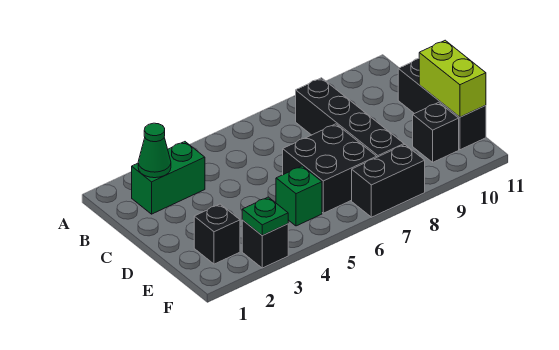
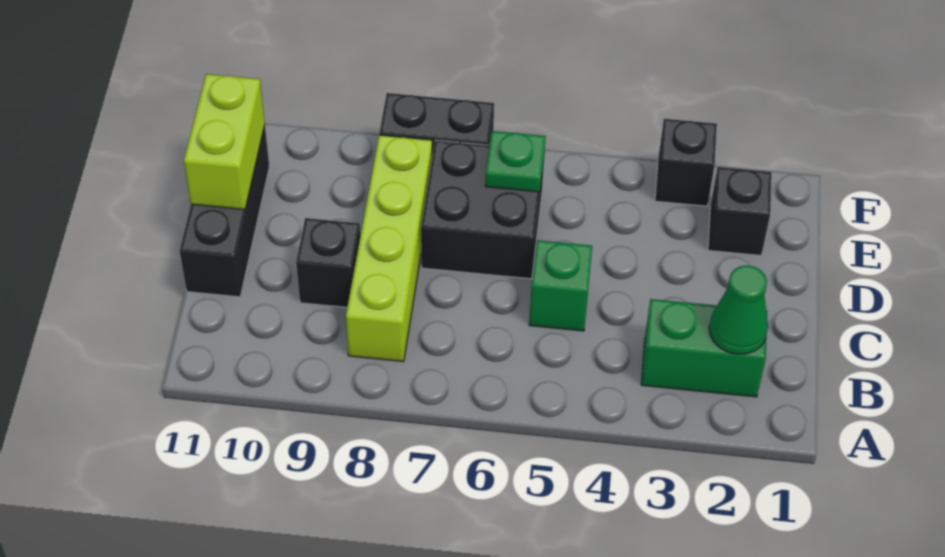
black brick B8:E8 level 1 -> lime brick B8:E8 level 1
green brick E5 level 1 -> green brick C5 level 1
black brick E10 level 1 -> black brick C9 level 1
green plate F3 level 2 -> green plate E6 level 2

